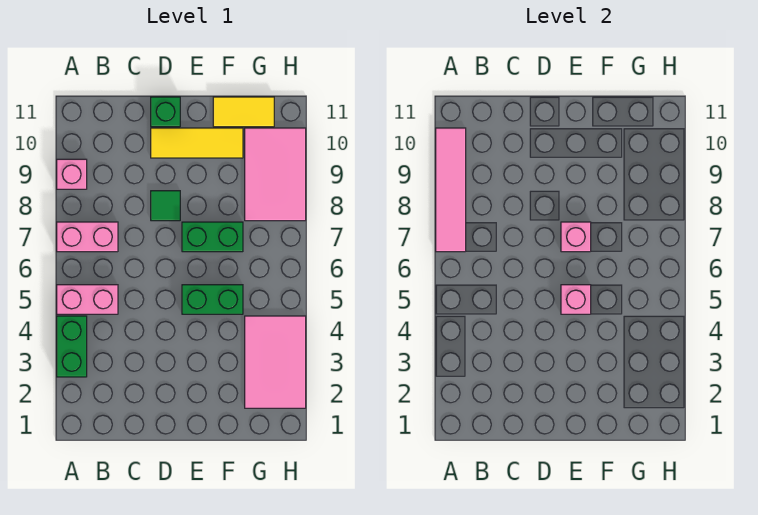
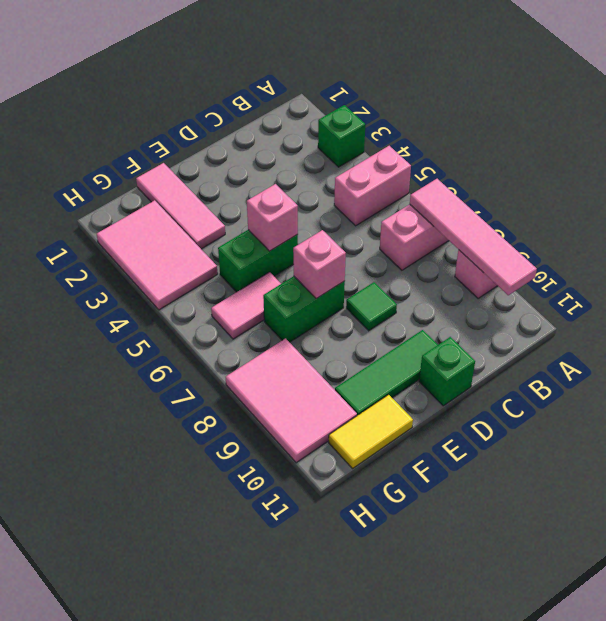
green brick A3:A4 level 1 -> green brick A3 level 1
yellow tile D10:F10 level 1 -> green tile D10:F10 level 1
none -> pink tile F1:F3 level 1
none -> pink tile F6:G6 level 1

